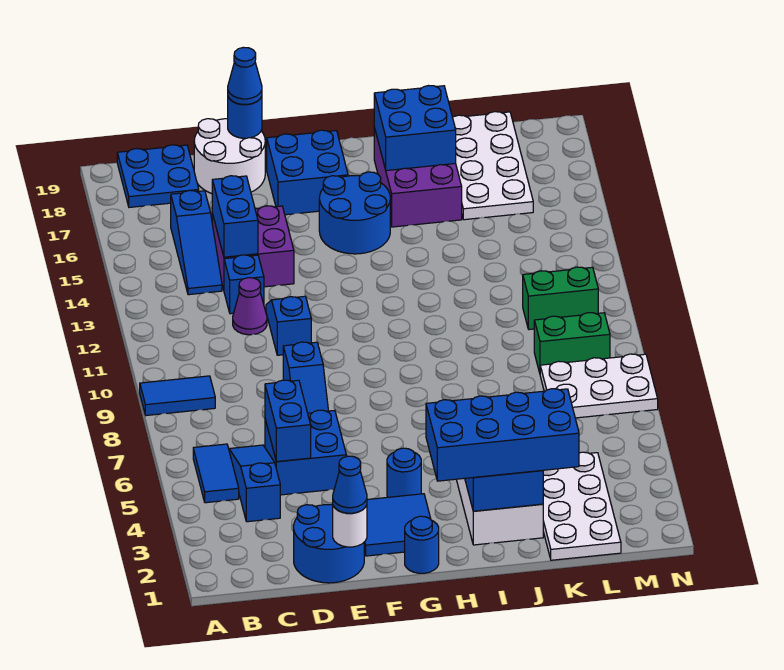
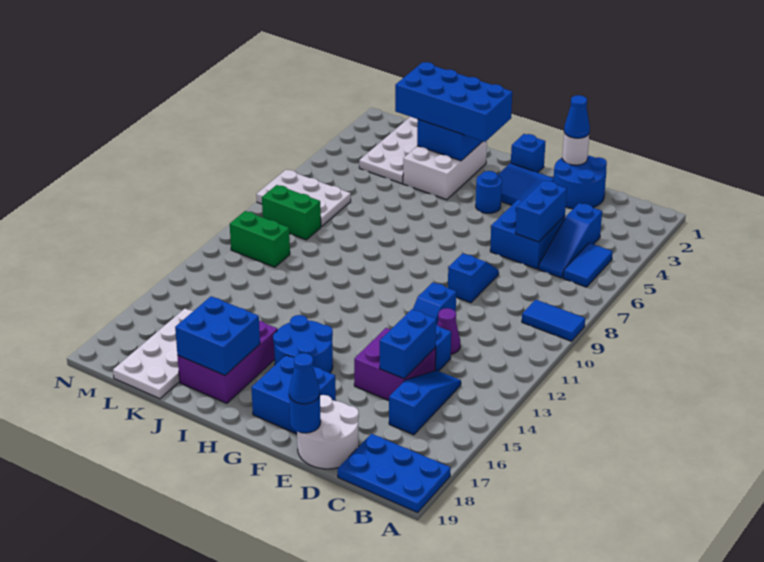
blue plate B18:C19 level 1 -> blue plate A18:C19 level 1
blue round brick G1 level 1 -> blue brick G1 level 1

